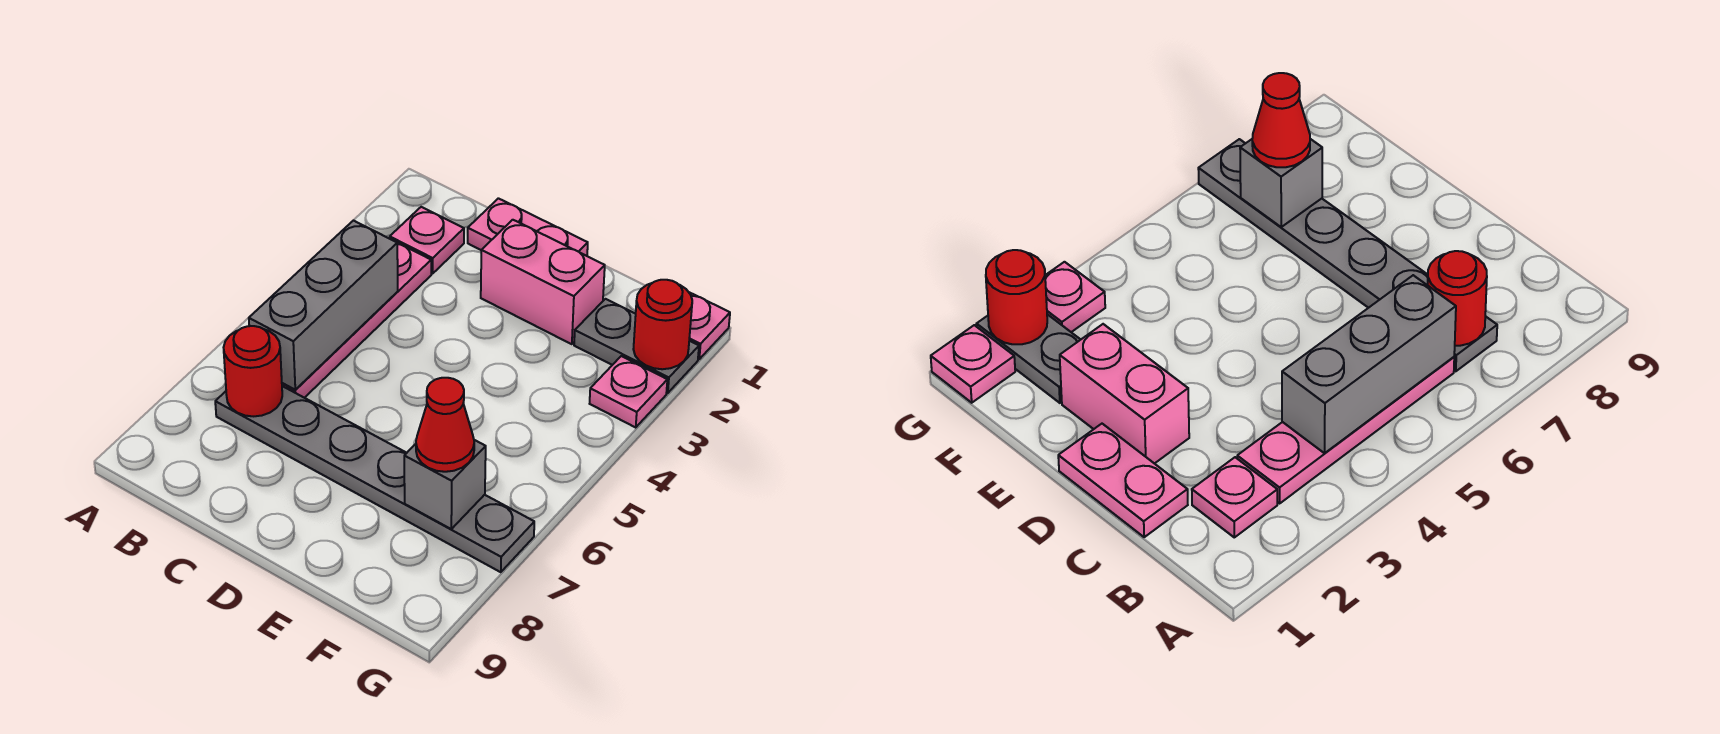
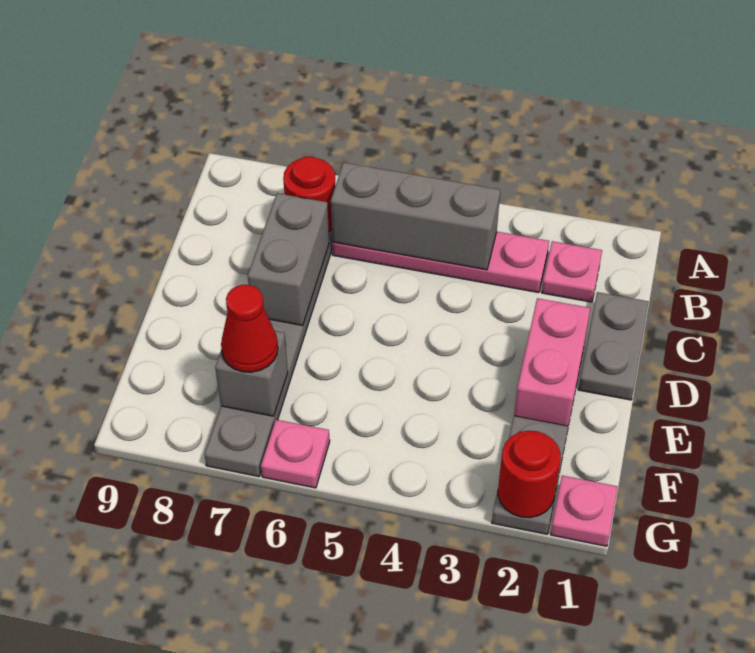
pink plate C1:D1 level 1 -> grey plate C1:D1 level 1
none -> grey brick C7:D7 level 2
pink plate G3 level 1 -> pink plate G6 level 1

